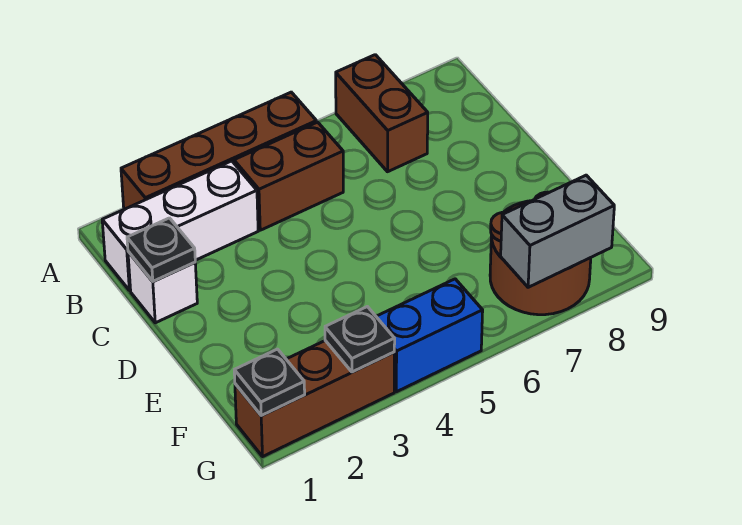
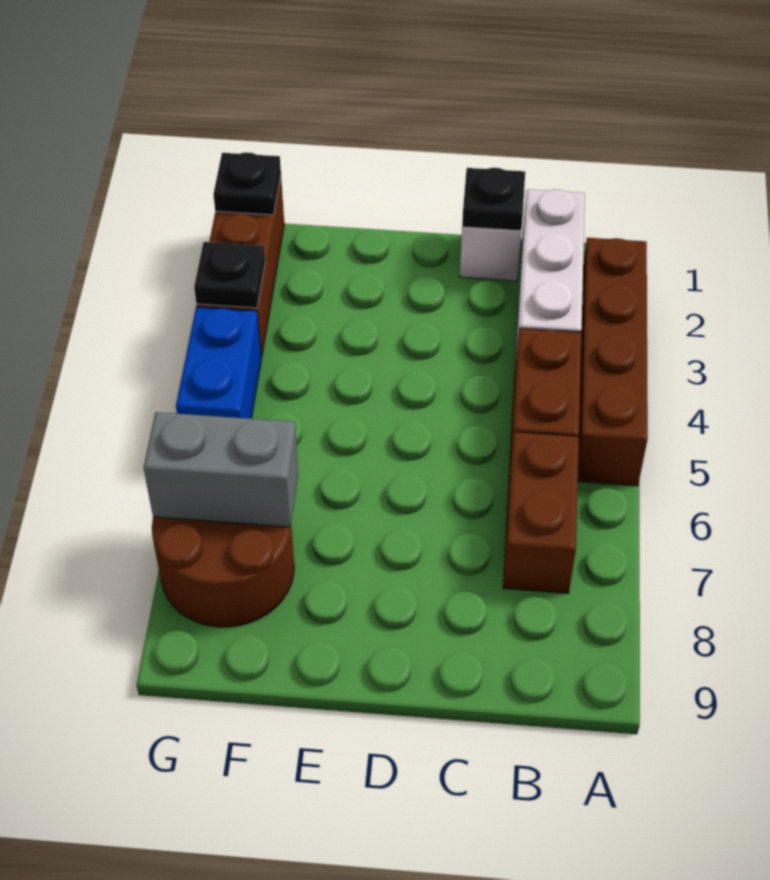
brown brick A7:B7 level 1 -> brown brick B6:B7 level 1
grey brick G7:G8 level 2 -> grey brick F7:G7 level 2

